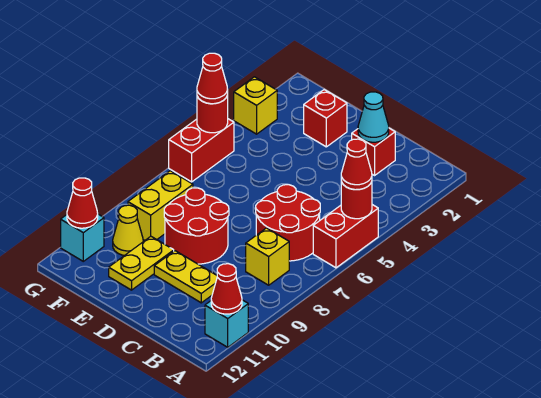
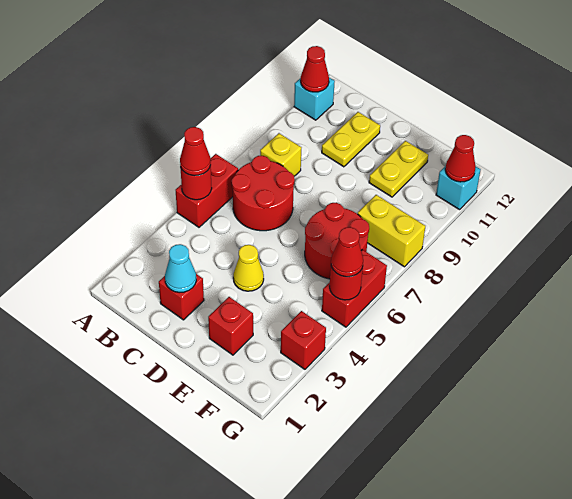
yellow plate C10:D10 level 1 -> yellow plate C10:C11 level 1
red round brick D8:E9 level 1 -> red round brick E6:F7 level 1
yellow brick F8:F9 level 1 -> yellow brick F8:G8 level 1
yellow cone F10 level 1 -> yellow cone D4 level 1
yellow brick G3 level 1 -> red brick G3 level 1

